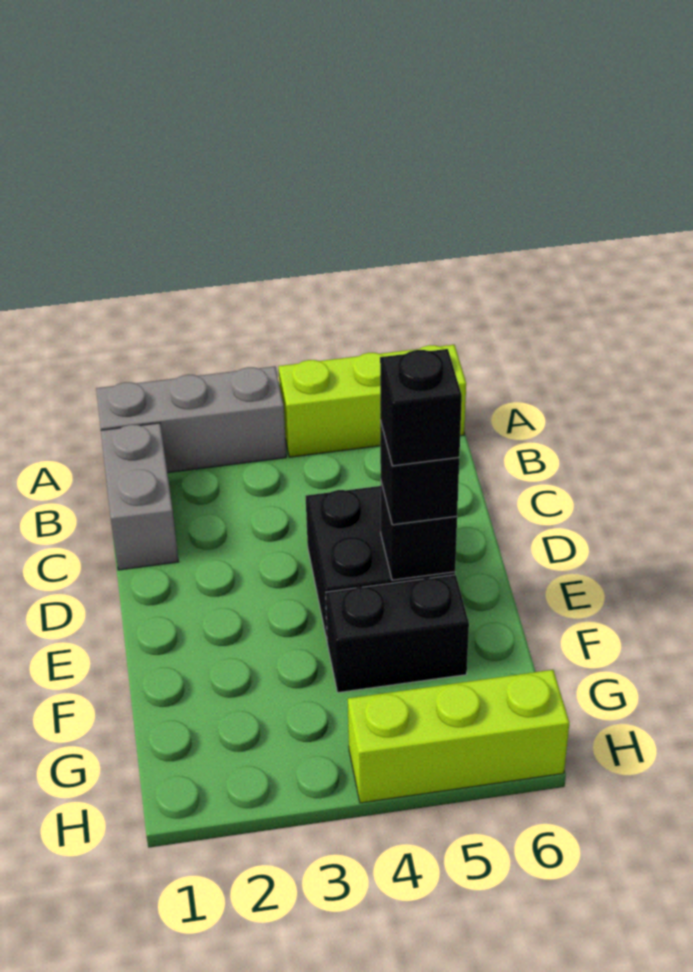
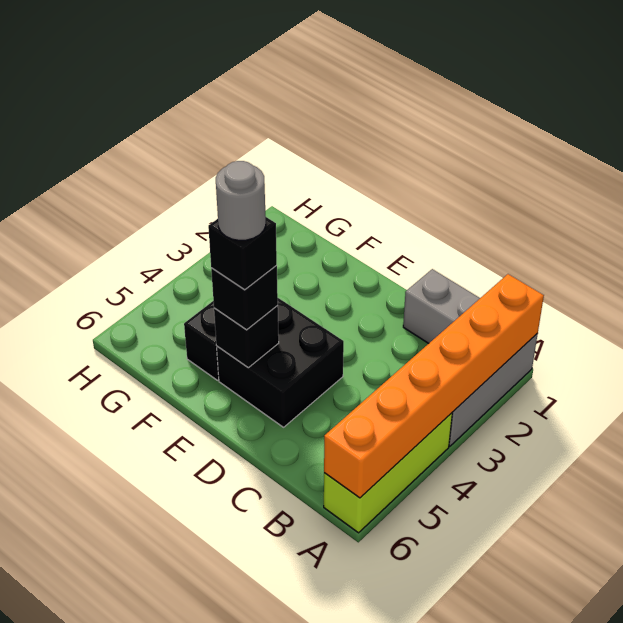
none -> orange brick A1:A6 level 2
none -> grey round brick E5 level 5
lime brick H4:H6 level 1 -> none

